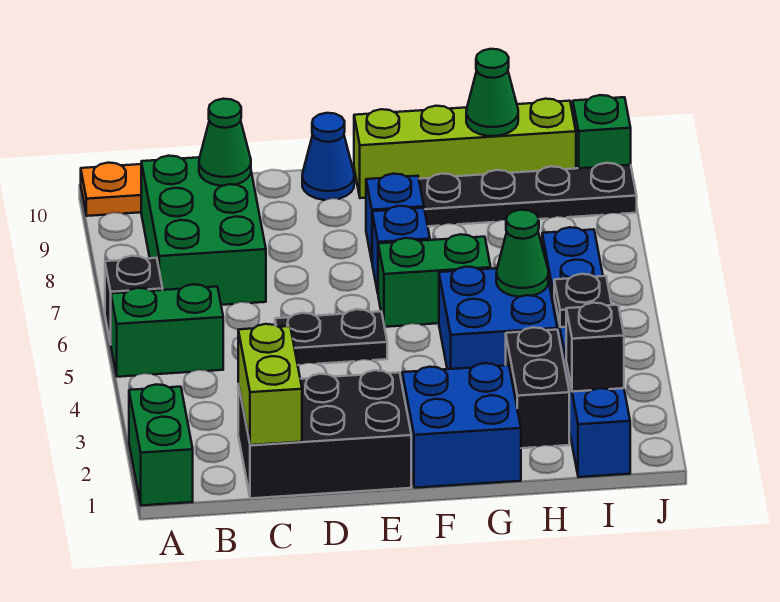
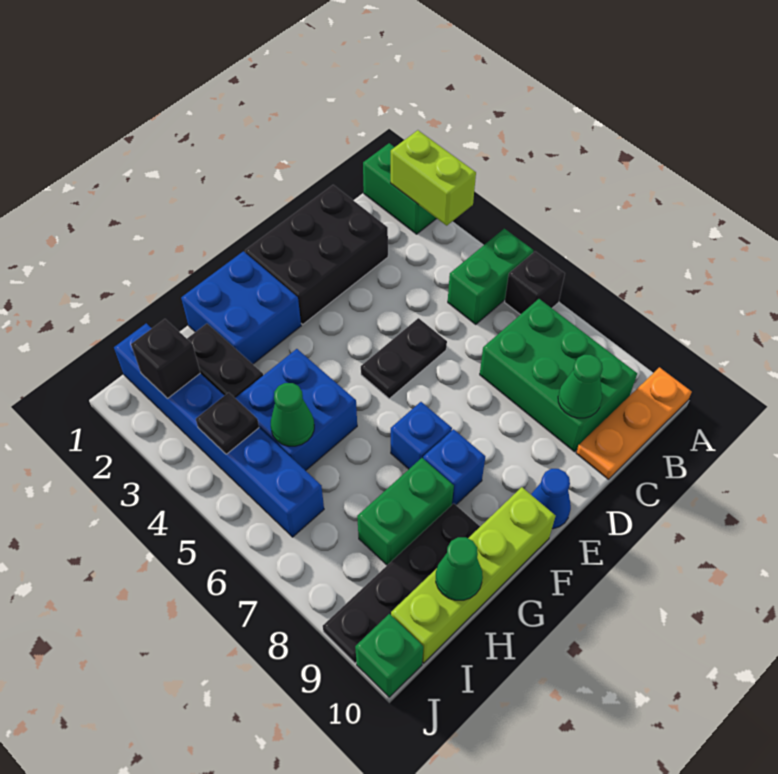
lime brick C1:C2 level 2 -> lime brick A2:A3 level 2
green brick F6:G6 level 1 -> green brick G8:H8 level 1

